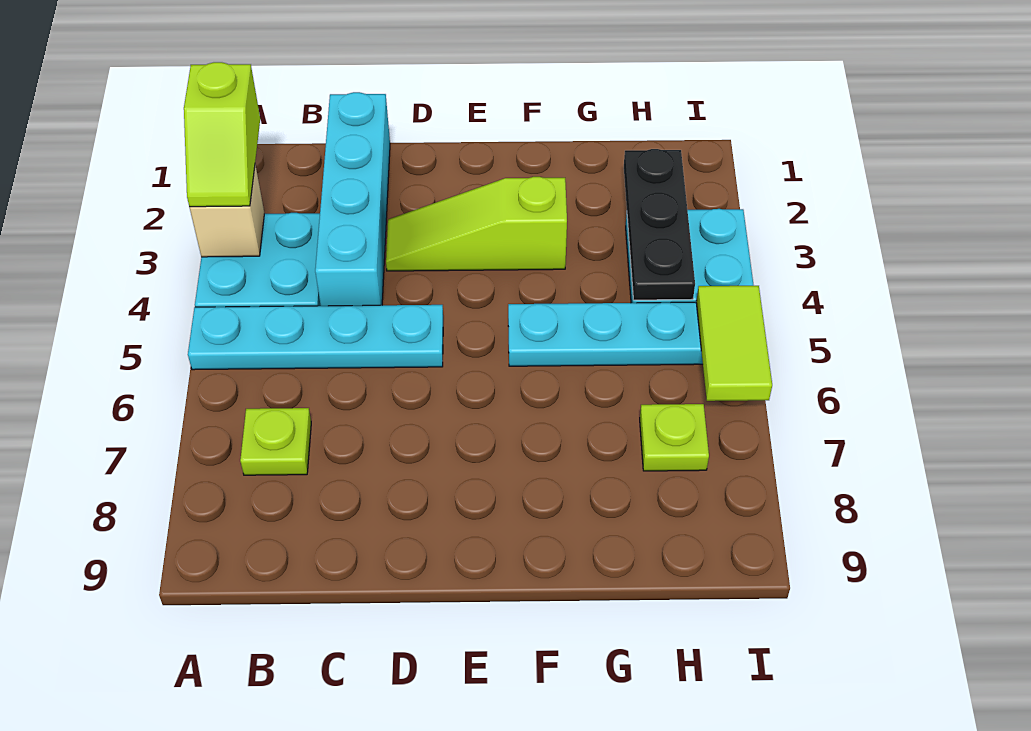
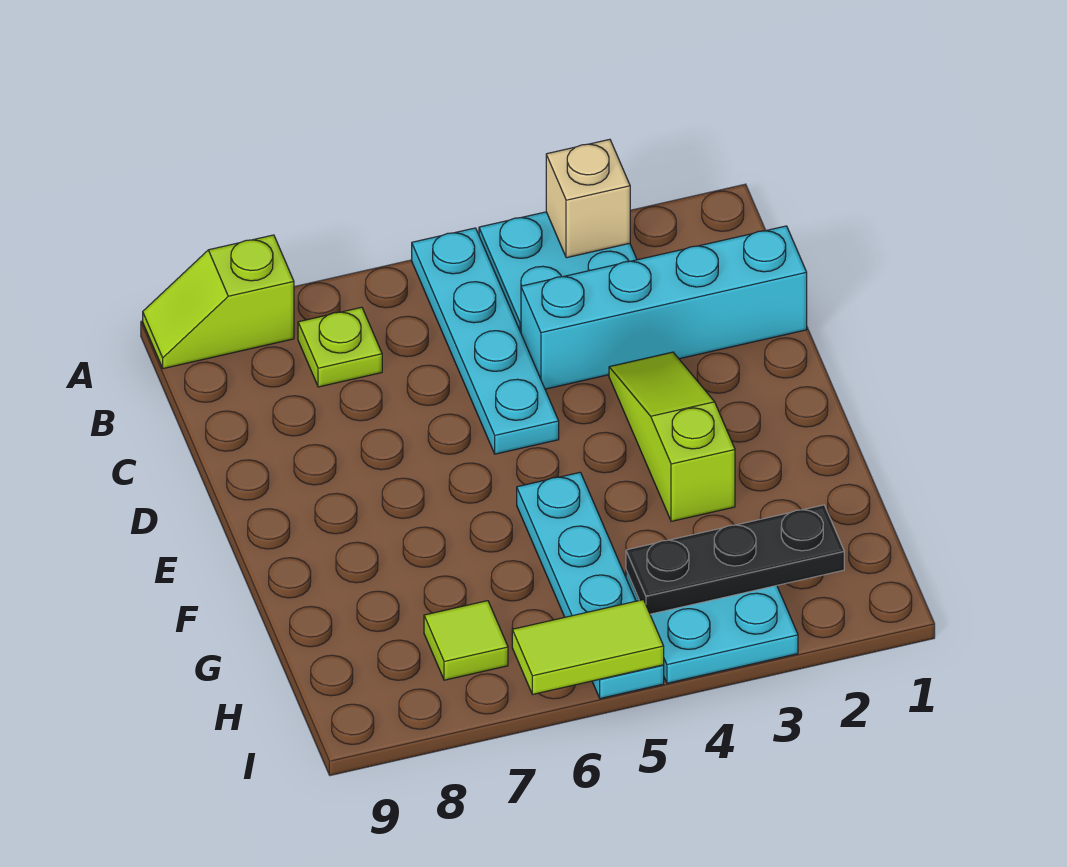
lime slope A2:A3 level 3 top 2 -> lime slope A8:A9 level 1 top 8
lime plate H7 level 1 -> lime tile H7 level 1

